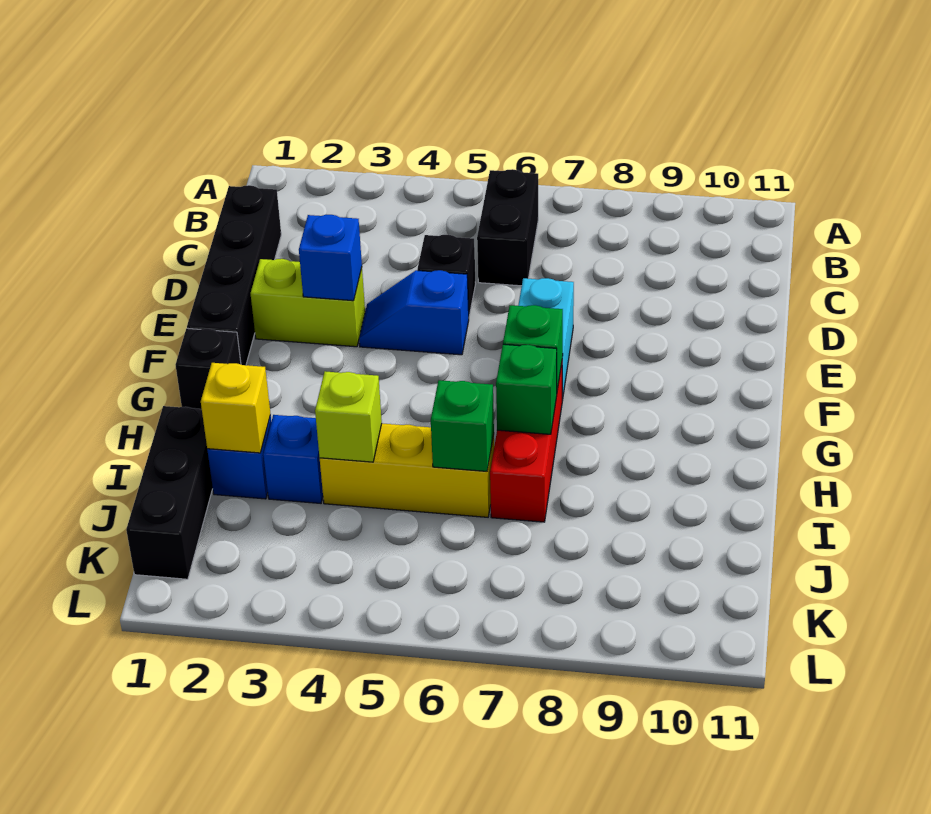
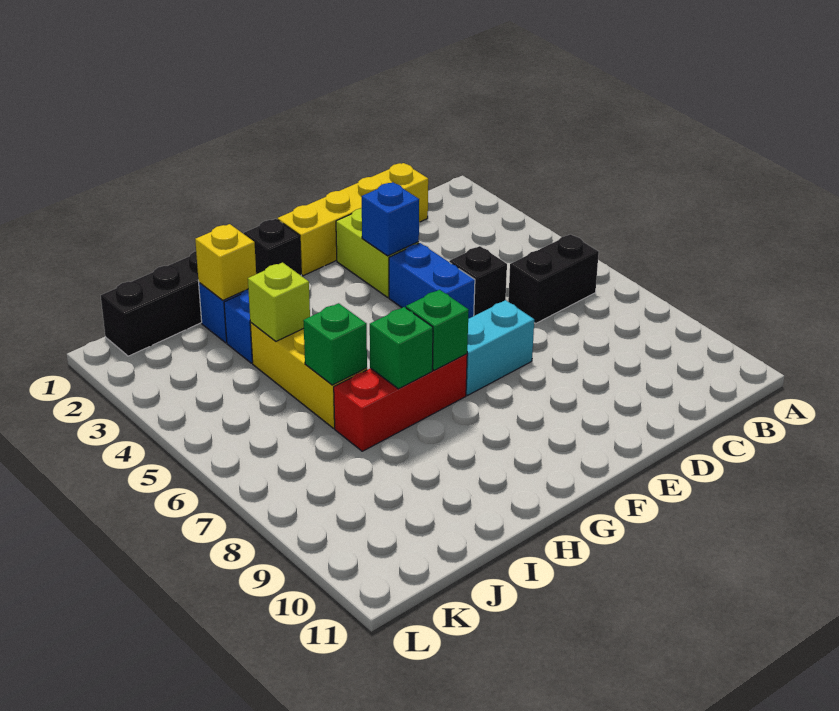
black brick C1:F1 level 1 -> yellow brick C1:F1 level 1
blue slope E4:E5 level 1 top 5 -> blue brick E4:E5 level 1

